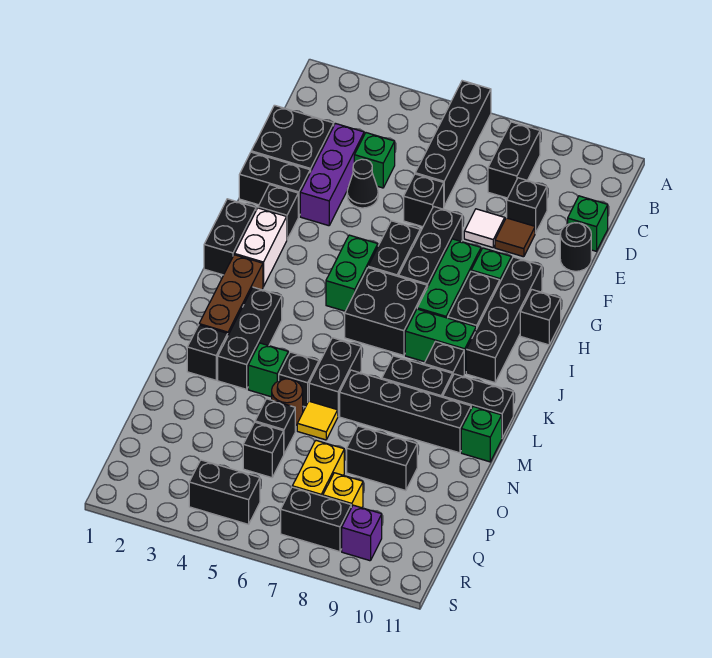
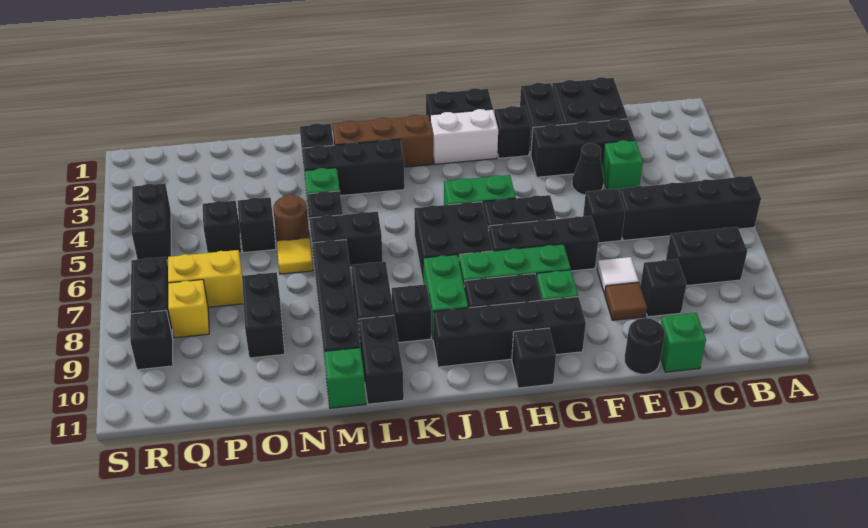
purple brick D3:F3 level 1 -> black brick D3:F3 level 1
purple brick R9 level 1 -> black brick R9 level 1

